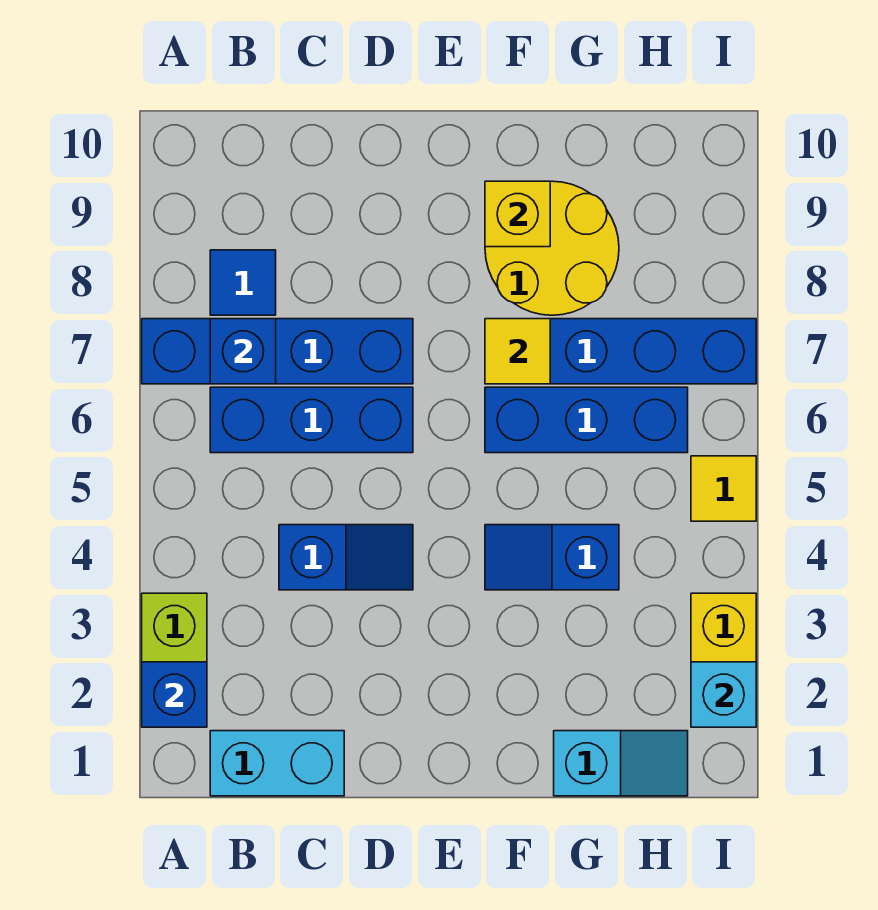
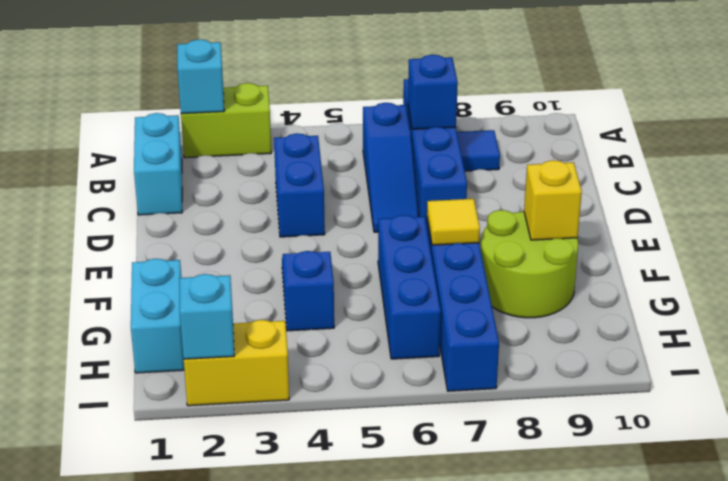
blue brick A2 level 2 -> cyan brick A2 level 2
blue brick B6:D6 level 1 -> blue slope B6:D6 level 1 top B
blue slope C4:D4 level 1 top C -> blue brick C4:D4 level 1
yellow round brick F8:G9 level 1 -> lime round brick F8:G9 level 1
cyan slope G1:H1 level 1 top G -> cyan brick G1:H1 level 1
yellow tile I5 level 1 -> none

